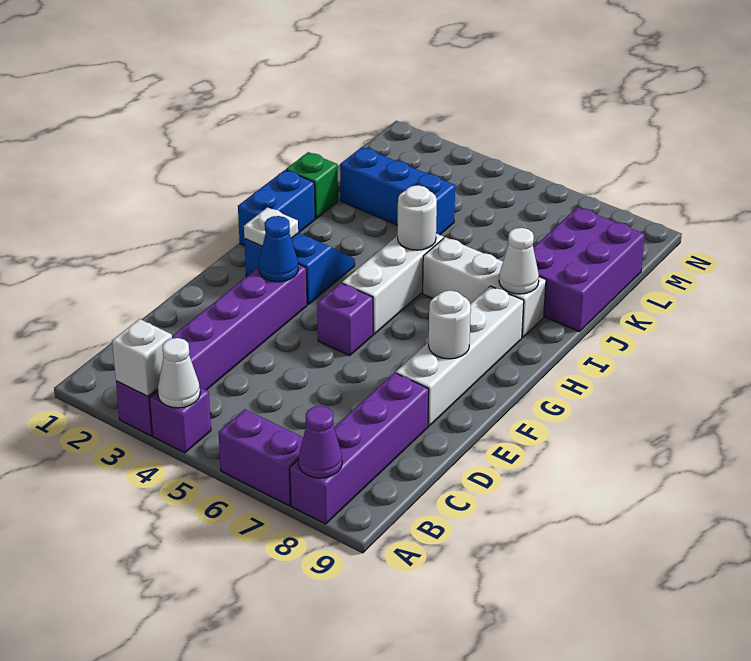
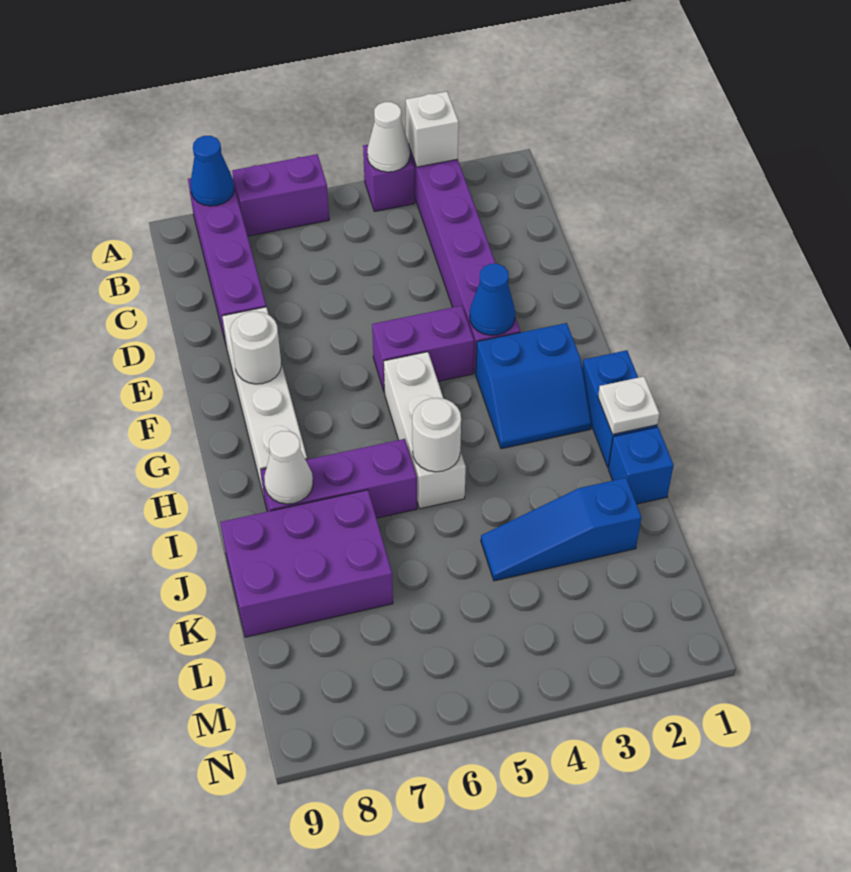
purple cone A8 level 2 -> blue cone A8 level 2
purple brick F5 level 1 -> purple brick F4:F5 level 1
white plate G2 level 2 -> white plate I1 level 2
white brick I6:I8 level 1 -> purple brick I6:I8 level 1
green brick J1 level 1 -> blue brick J1 level 1
purple brick J8:L9 level 1 -> purple brick J7:K9 level 1
blue brick K2:K4 level 1 -> blue slope K2:K4 level 1 top 2

